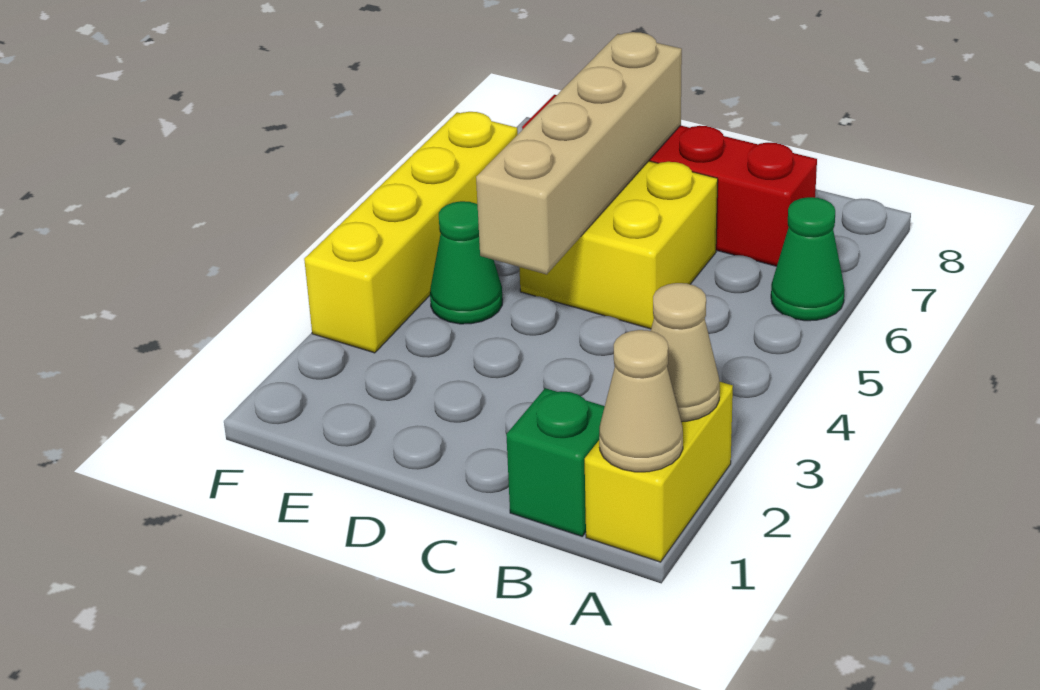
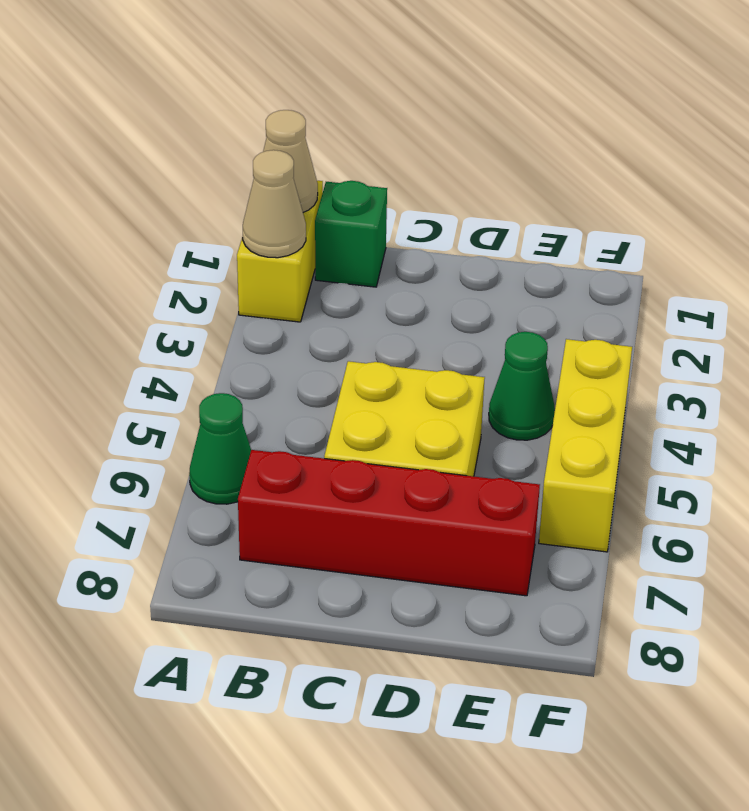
tan brick D4:D7 level 2 -> none
yellow brick F3:F6 level 1 -> yellow brick F4:F6 level 1

